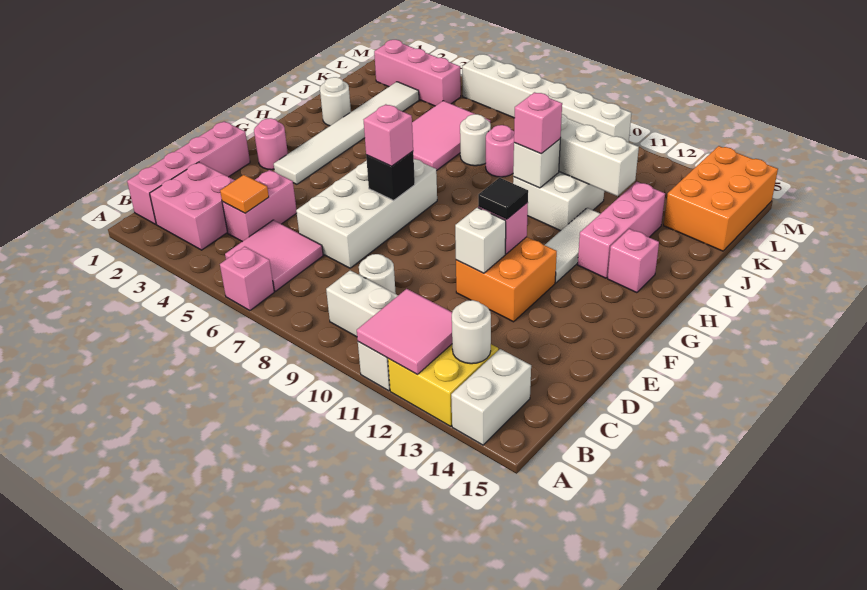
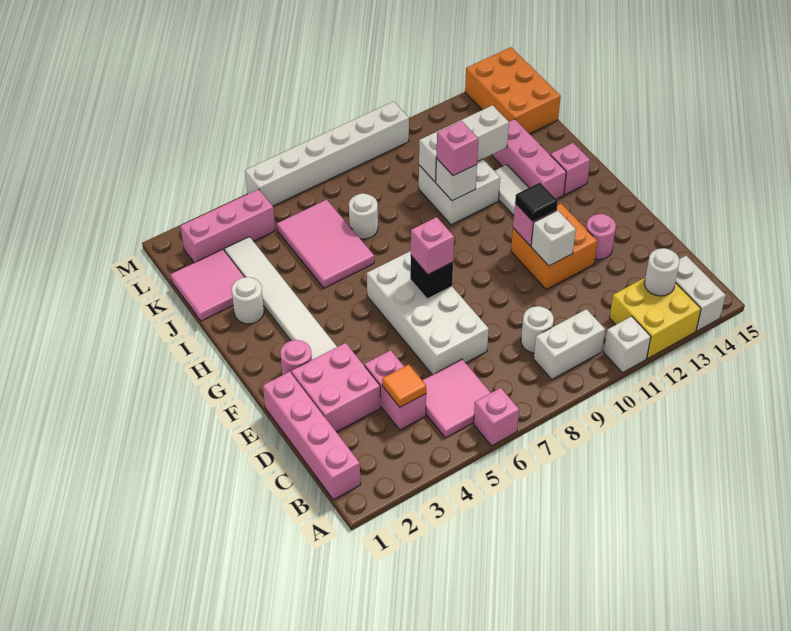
pink tile A11:B12 level 2 -> pink tile J1:K2 level 1
pink brick B2:C3 level 1 -> pink brick D2:E3 level 1
pink round brick J8 level 1 -> pink round brick E13 level 1

